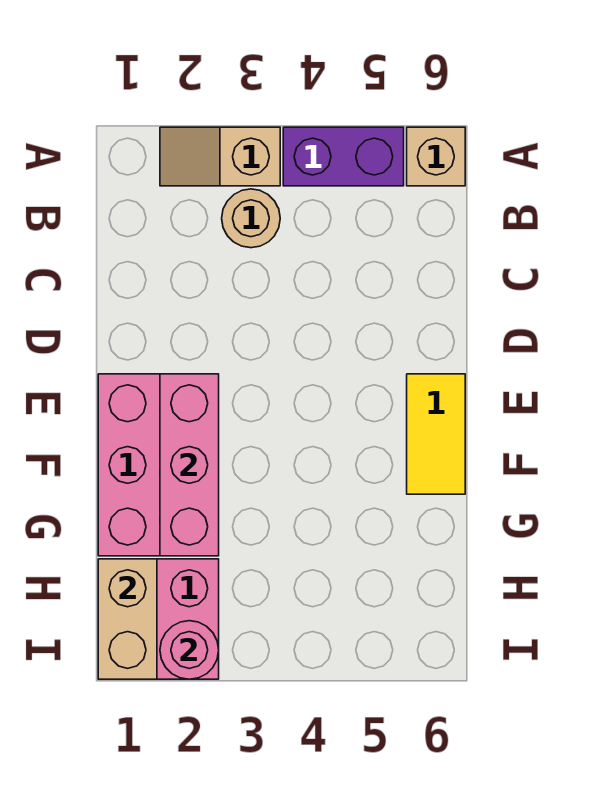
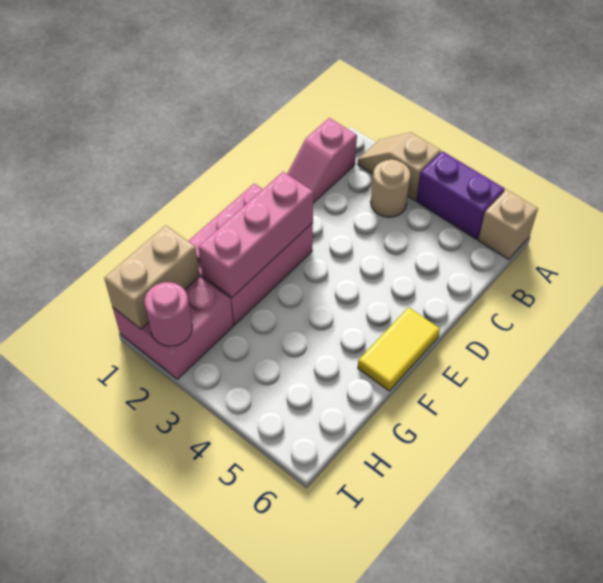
none -> pink slope B1:C1 level 1 top B

